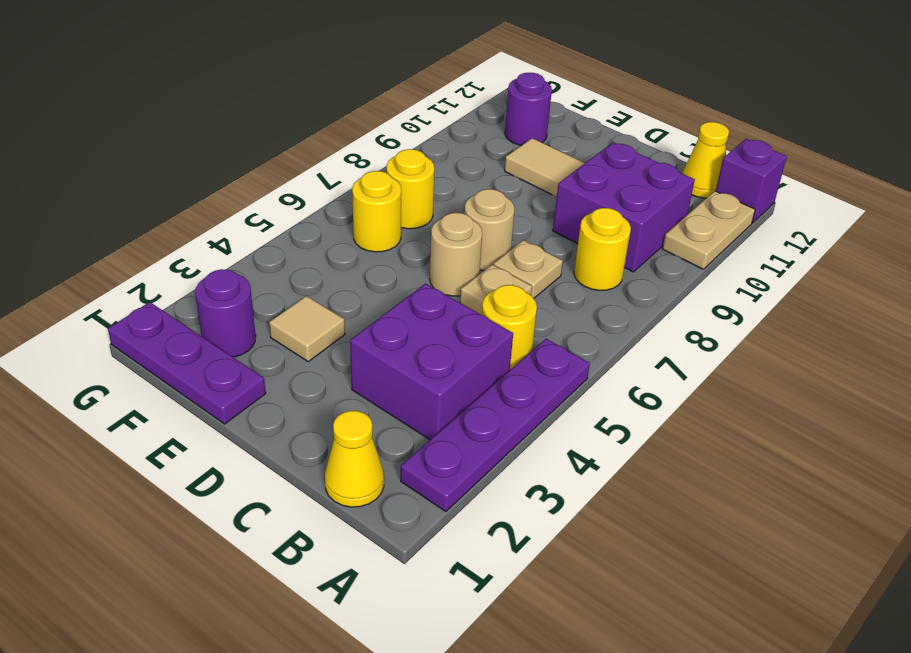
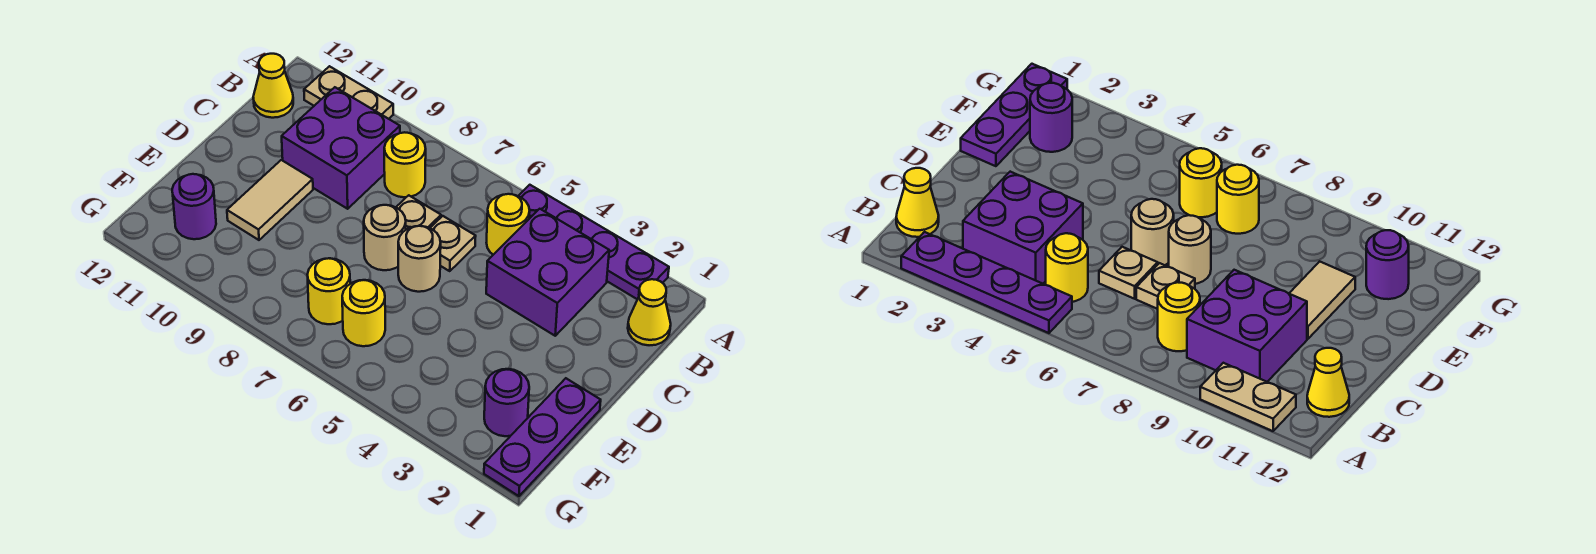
purple brick A12 level 1 -> none
tan tile E3 level 1 -> none

